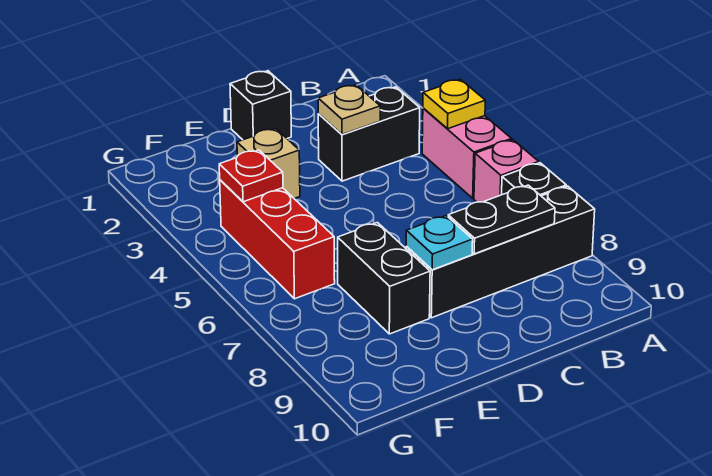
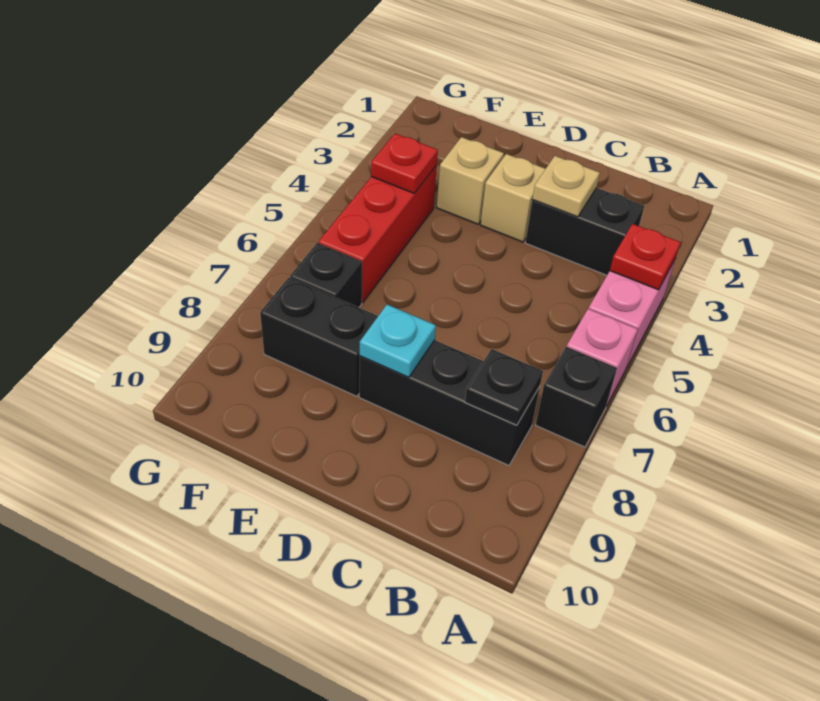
yellow plate A4 level 2 -> red plate A4 level 2
black brick A8:D8 level 1 -> black brick B8:D8 level 1
black plate B8:C8 level 2 -> black plate B8 level 2
black brick D1 level 1 -> black brick F7 level 1
none -> tan brick D3 level 1
black brick E7:E8 level 1 -> black brick E8:F8 level 1

